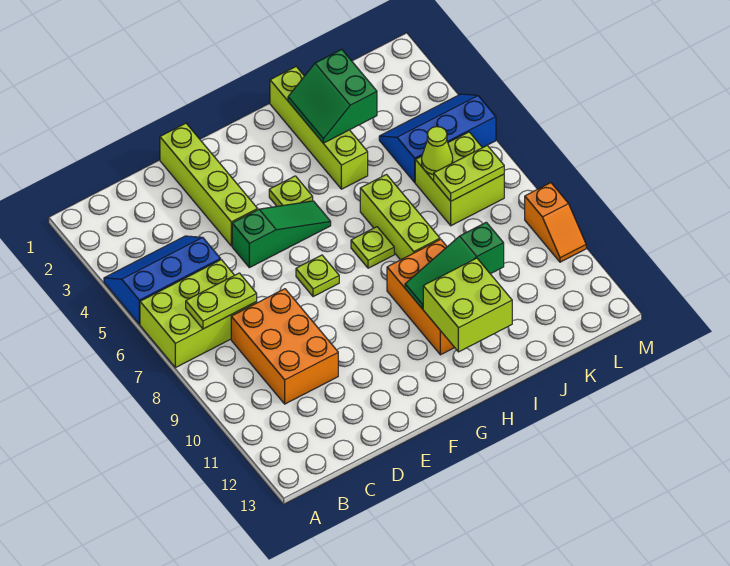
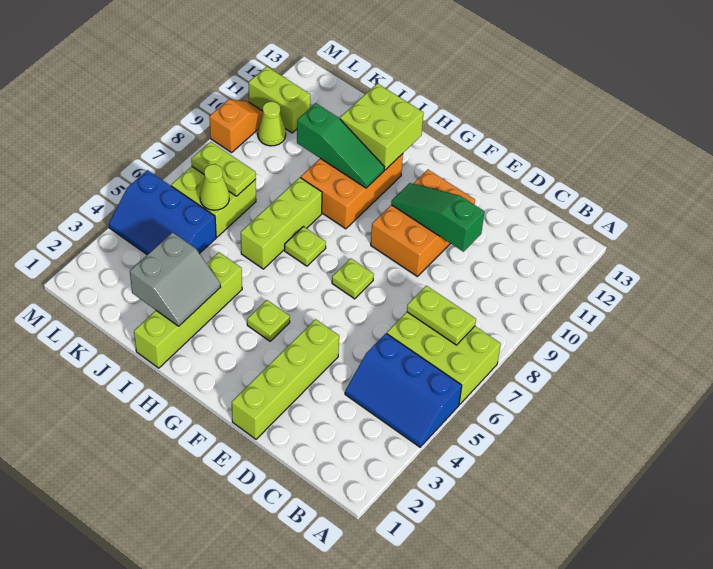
orange brick C8:D10 level 1 -> orange brick E9:F11 level 1
green slope E5:G5 level 1 top E -> green slope D10:F10 level 2 top D
green slope I2:J3 level 2 top J -> grey slope I2:J3 level 2 top J
none -> lime cone L10 level 1
none -> lime brick L11:M11 level 1

